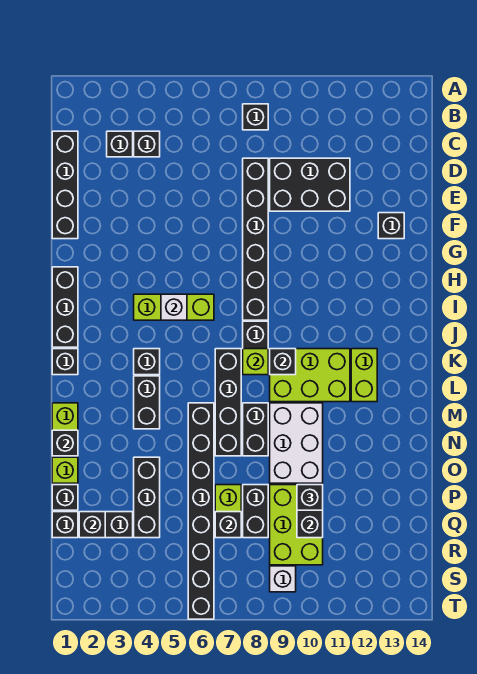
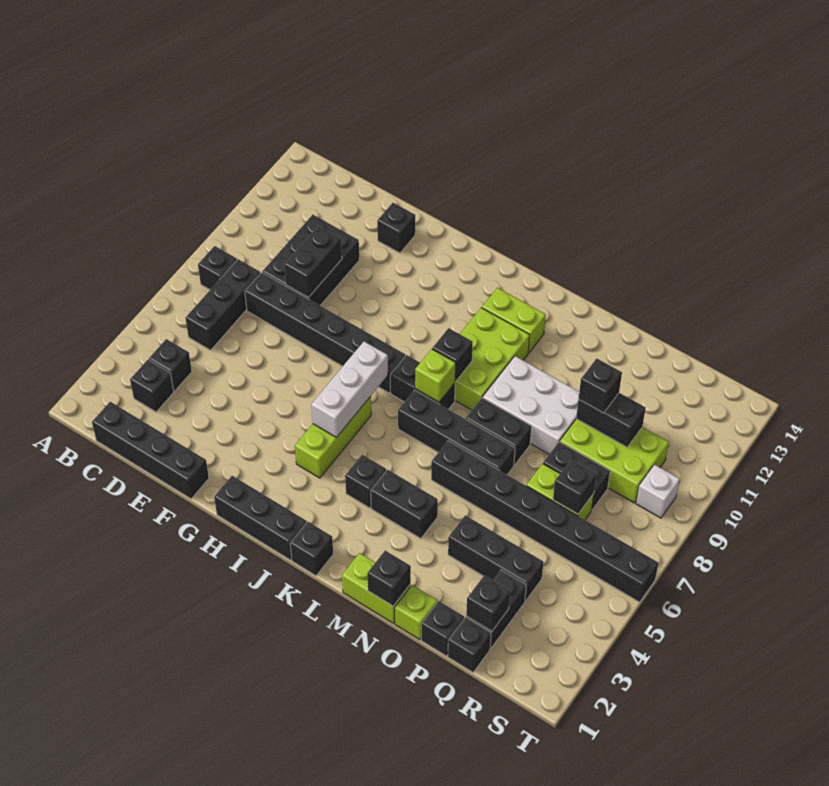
none -> black brick C6:C8 level 1
none -> black brick E9:E10 level 2
white brick I5 level 2 -> white brick I5:I7 level 2

